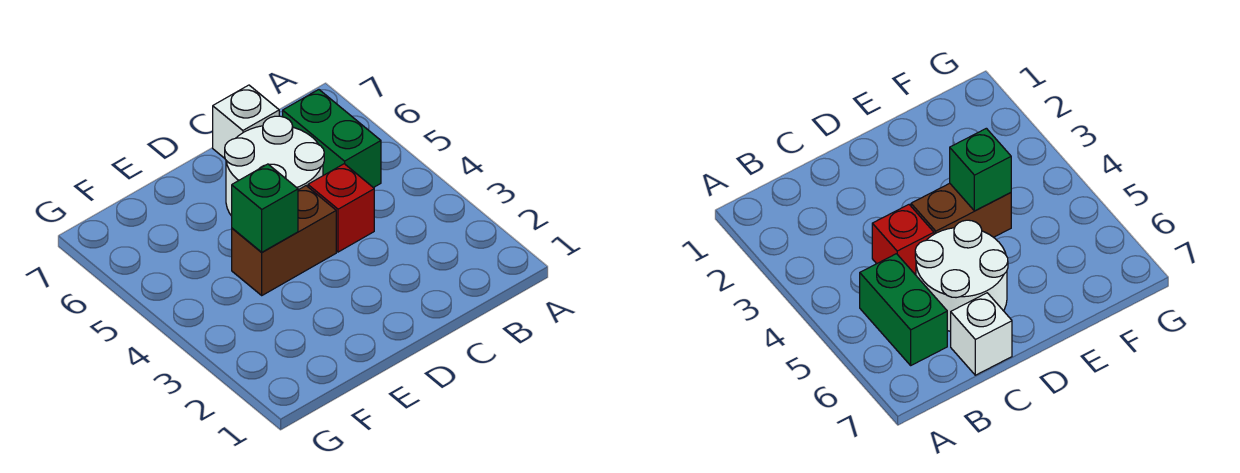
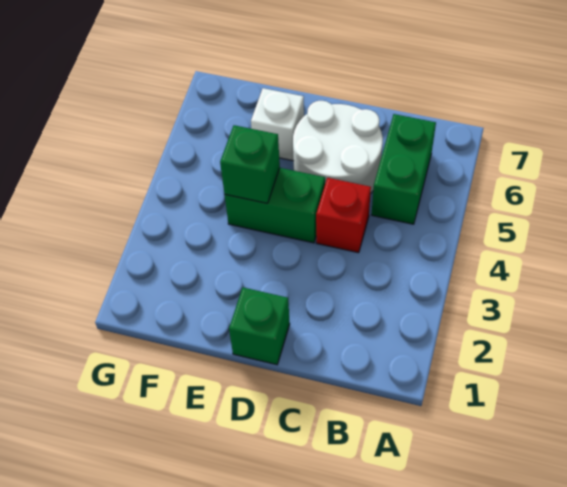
white brick C7 level 1 -> white brick E6 level 1
none -> green brick D1 level 1
brown brick D4:E4 level 1 -> green brick D4:E4 level 1

